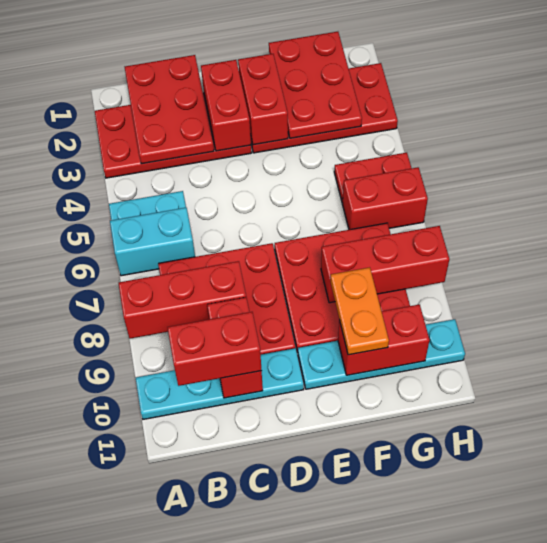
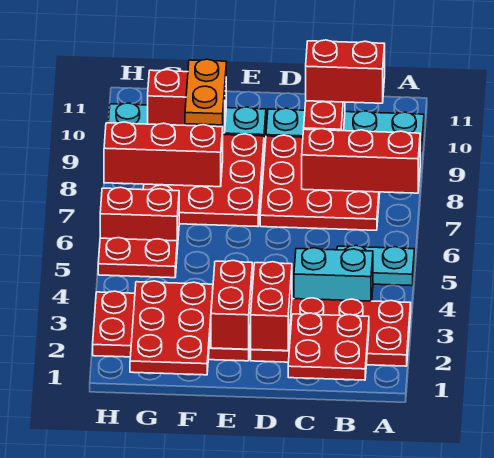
cyan brick A6:B6 level 1 -> cyan brick B4:C4 level 1
red plate B1:C3 level 2 -> red plate B1:C2 level 2

